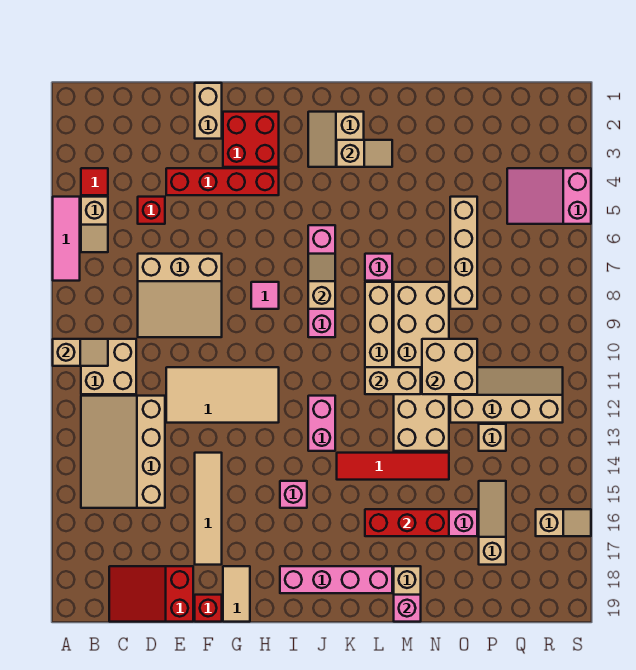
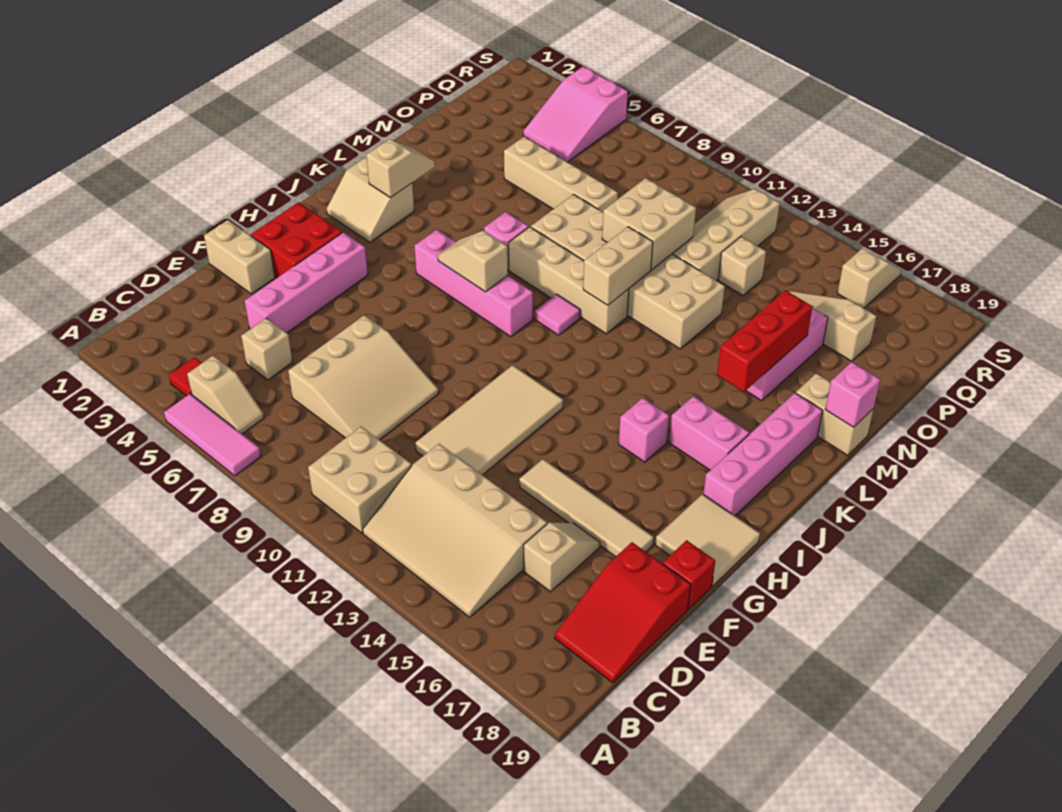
tan slope A10:B10 level 2 top A -> tan slope D16:E16 level 1 top D
red brick D5 level 1 -> tan brick D5 level 1
red brick E4:H4 level 1 -> pink brick E4:H4 level 1
tan tile G18:G19 level 1 -> tan tile G18:H19 level 1
pink tile H8 level 1 -> pink tile K10 level 1
pink brick J12:J13 level 1 -> pink brick J16:J17 level 1
red tile K14:N14 level 1 -> none

